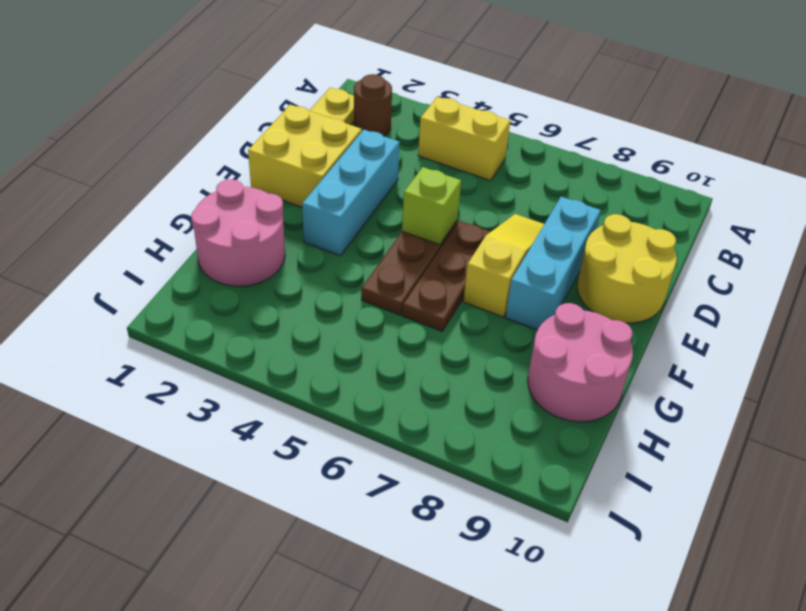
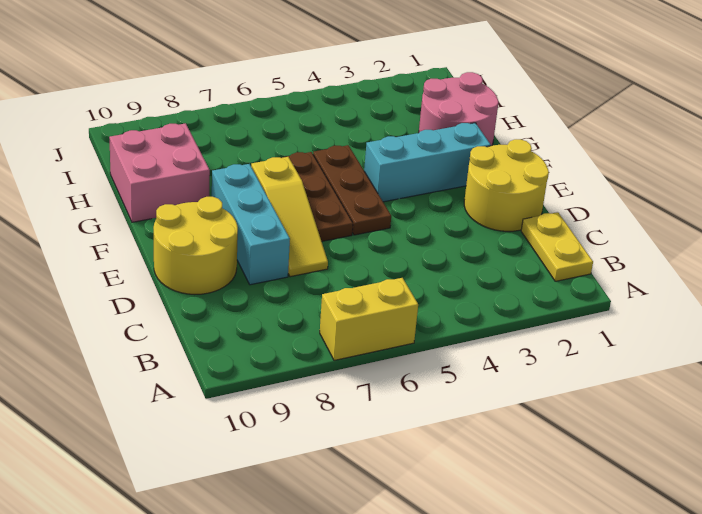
brown round brick B2 level 1 -> none
yellow brick B4:B5 level 1 -> yellow brick A6:A7 level 1
yellow brick D1:E2 level 1 -> yellow round brick D1:E2 level 1
cyan brick D3:F3 level 1 -> cyan brick F2:F4 level 1
lime brick E5 level 2 -> none
pink round brick G9:H10 level 1 -> pink brick G9:H10 level 1

